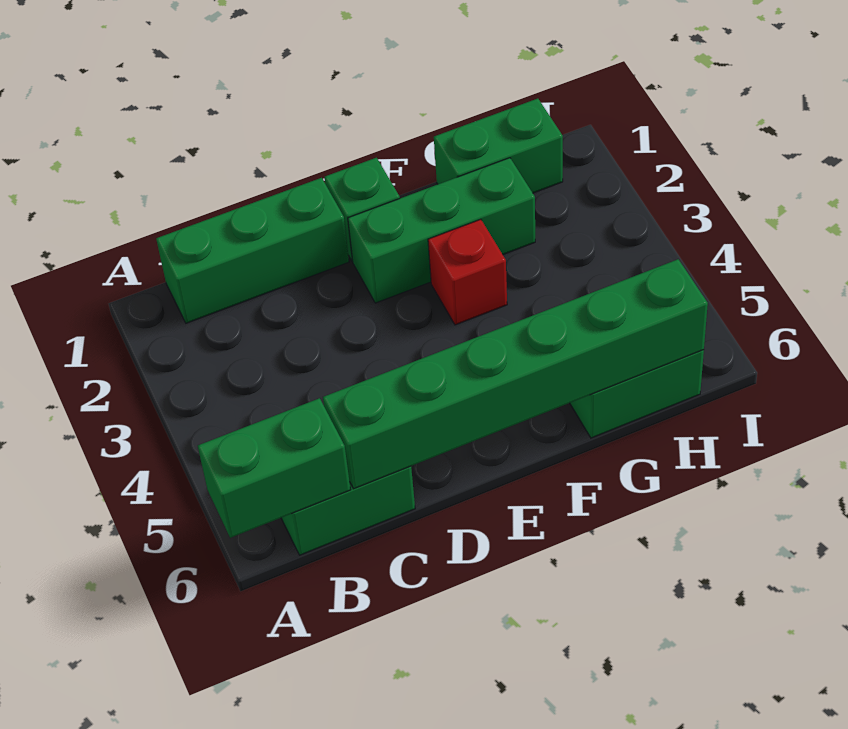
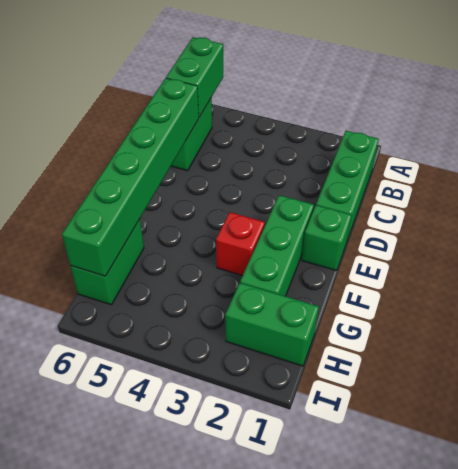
green brick G1:H1 level 1 -> green brick H1:H2 level 1

